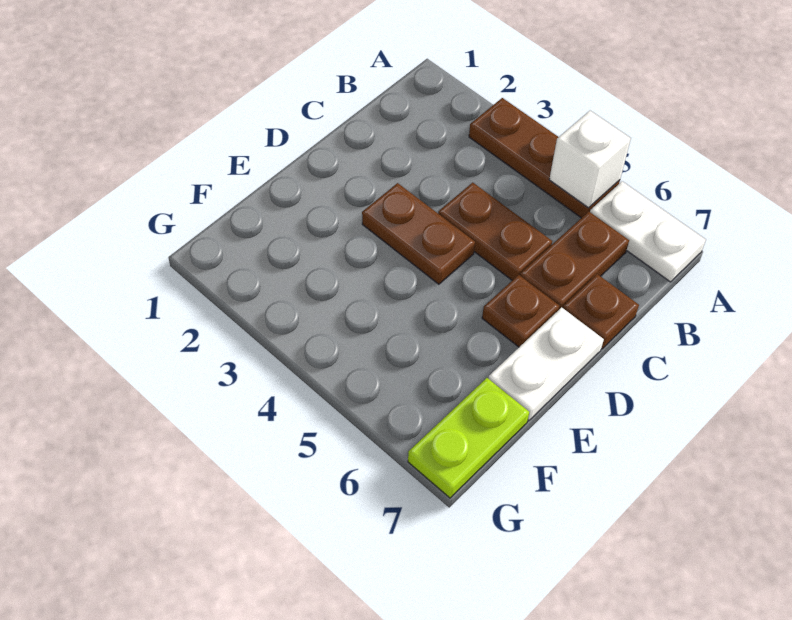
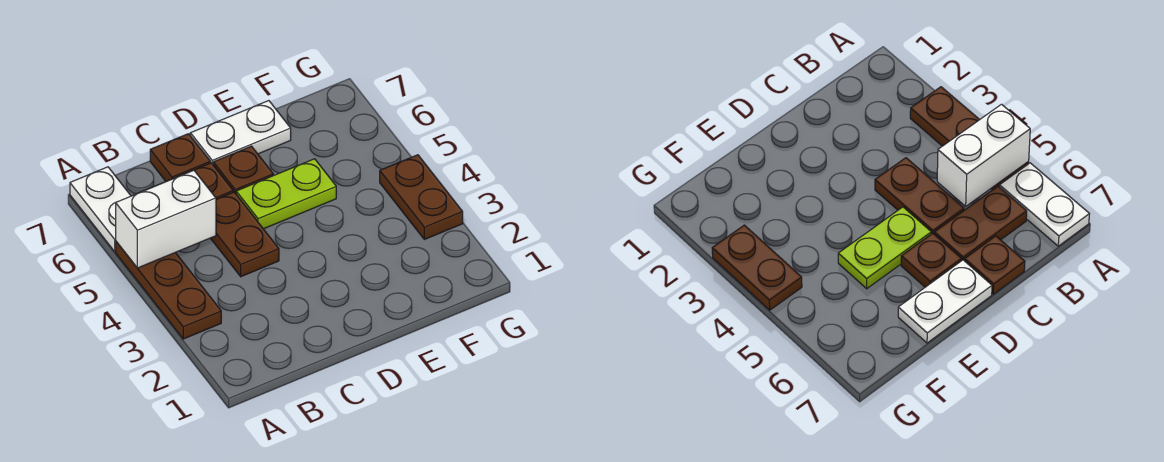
white brick A5 level 2 -> white brick A5:B5 level 2
brown plate D3:D4 level 1 -> brown plate G3:G4 level 1
lime plate F7:G7 level 1 -> lime plate D5:E5 level 1

